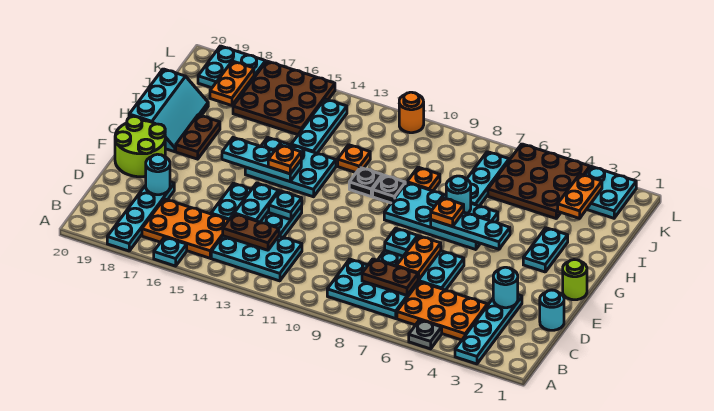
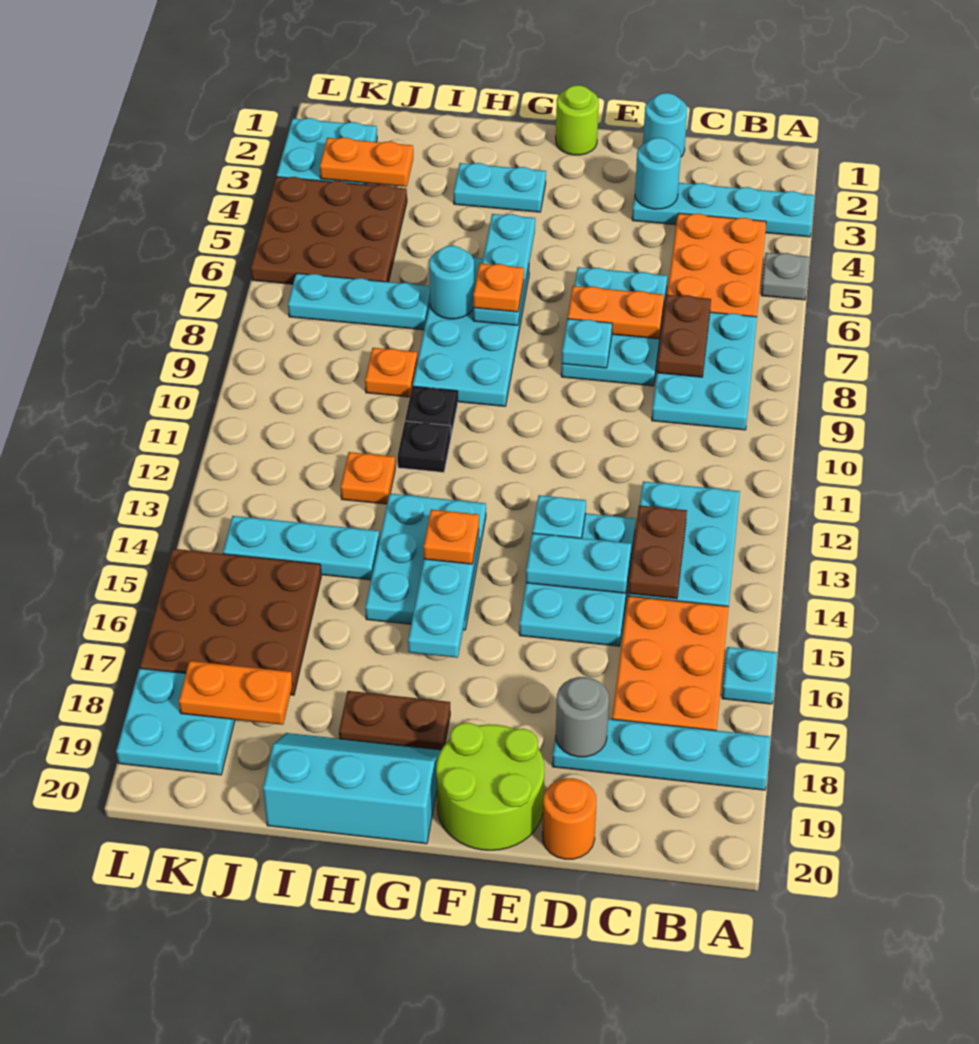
cyan round brick D18 level 2 -> grey round brick D18 level 2
orange round brick L11 level 1 -> orange round brick D20 level 1

